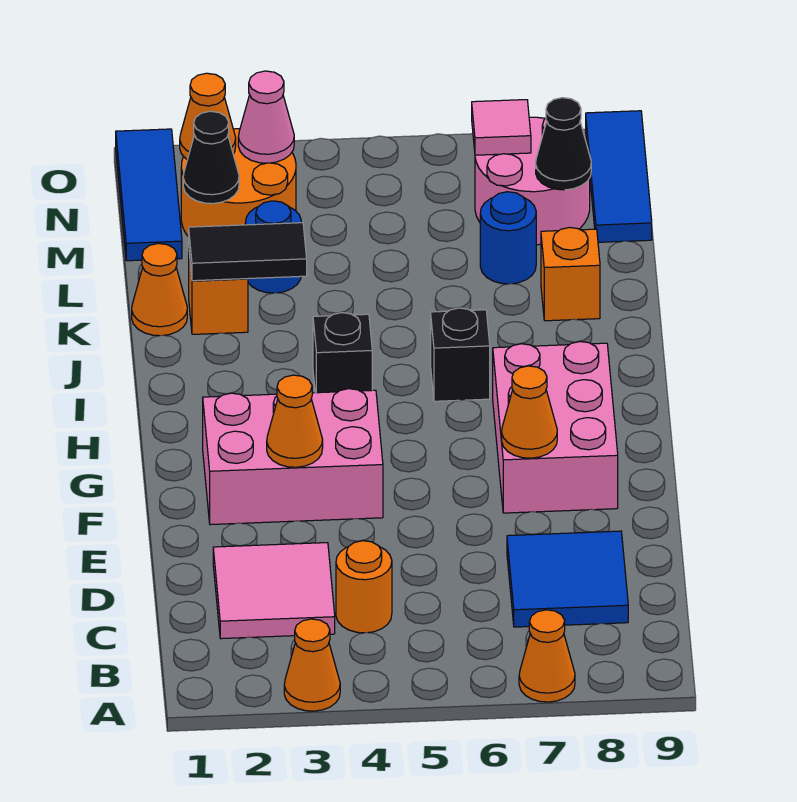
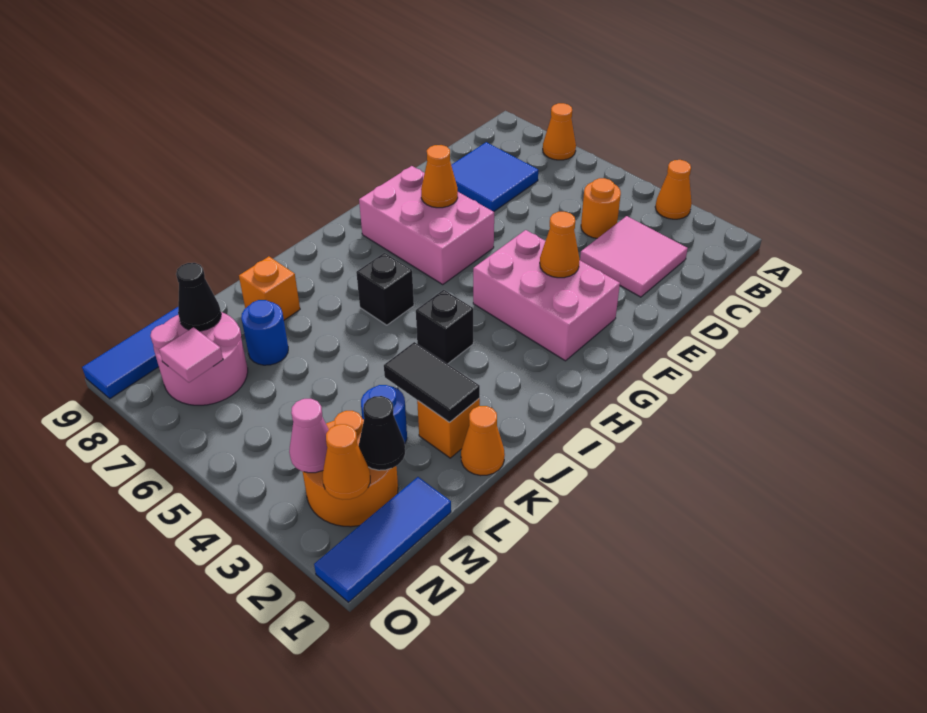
pink brick F7:H8 level 1 -> pink brick F6:G8 level 1

